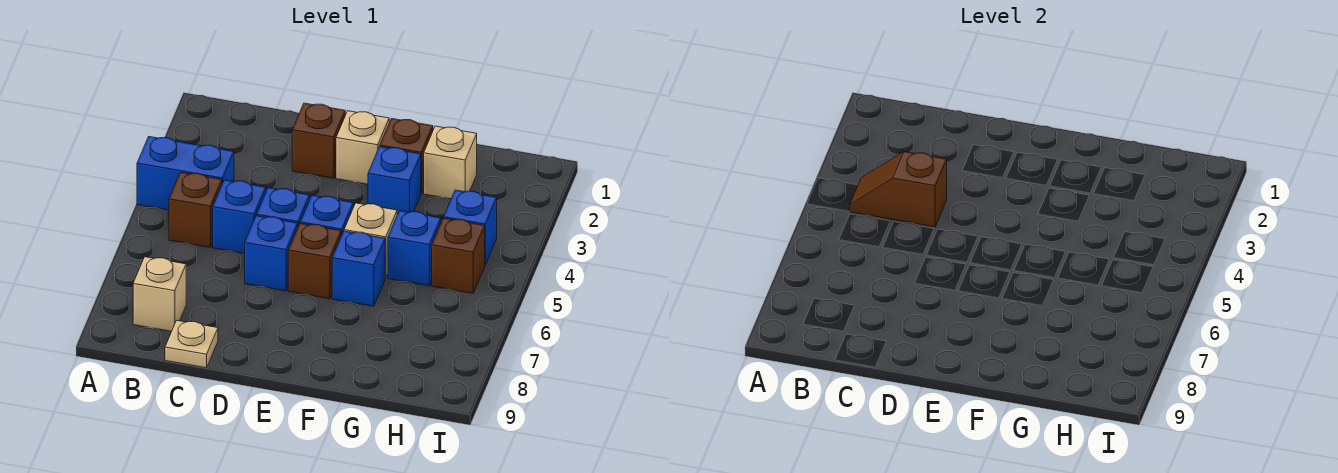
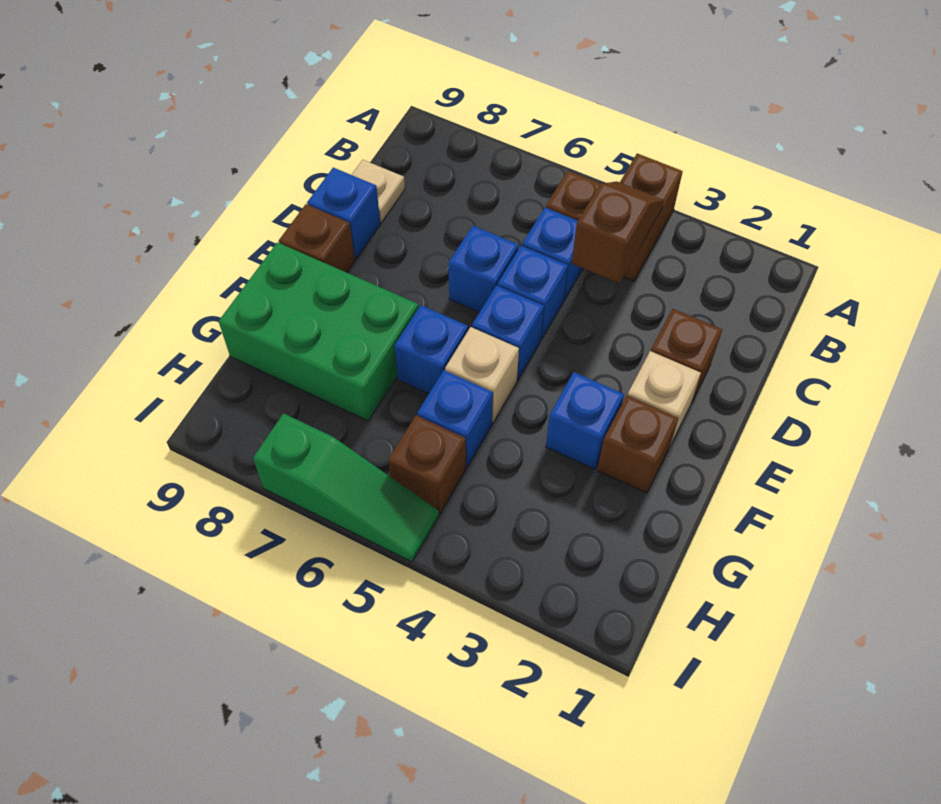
blue brick A4:B4 level 1 -> brown brick A4:B4 level 1
tan brick B8 level 1 -> none
brown brick E6 level 1 -> brown brick E9 level 1
none -> green brick F7:G9 level 1
tan brick G2 level 1 -> none
blue brick H4 level 1 -> blue brick D9 level 1
none -> green slope I5:I7 level 1 top 7

